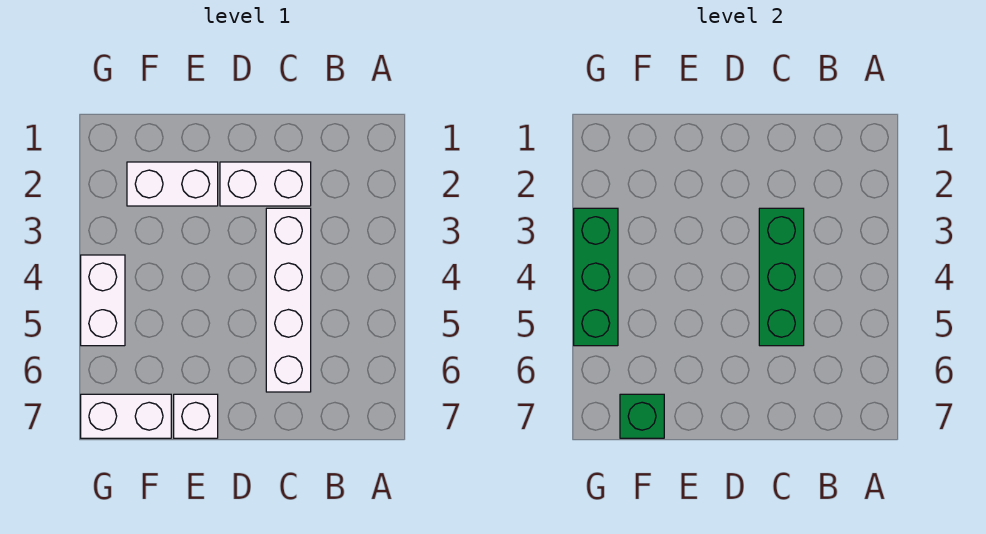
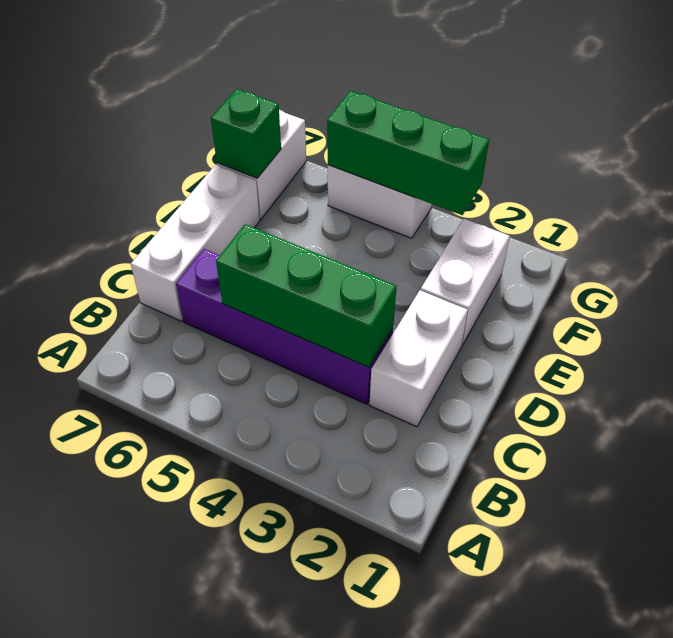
white brick C3:C6 level 1 -> purple brick C3:C6 level 1
white brick E7 level 1 -> white brick C7:E7 level 1

